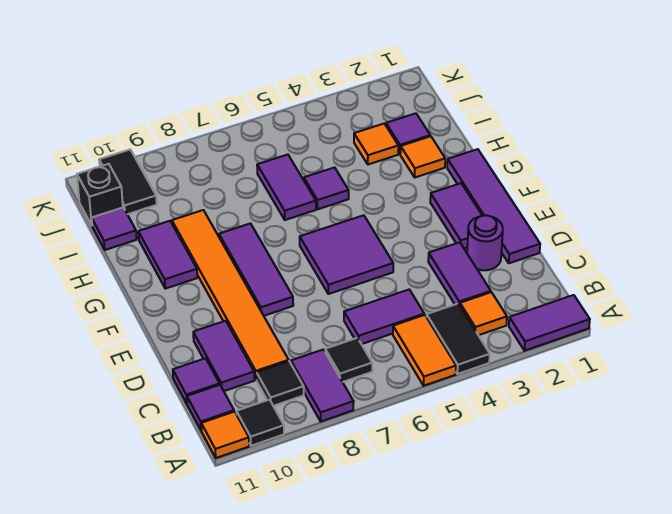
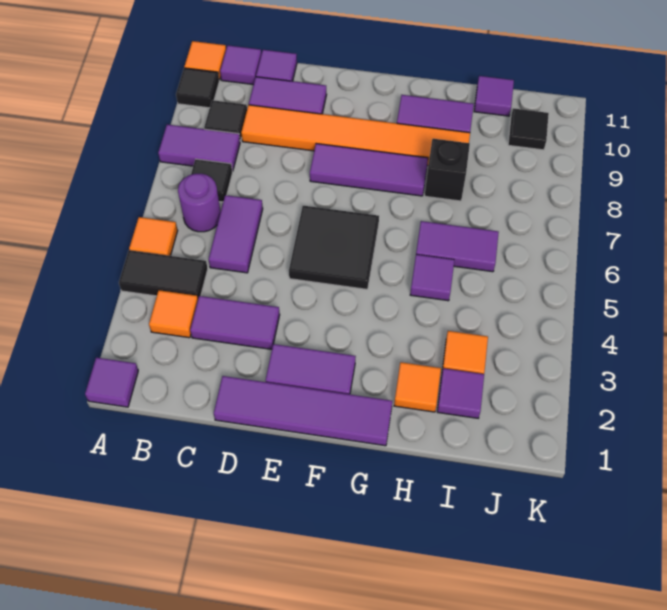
purple tile A1:A2 level 1 -> purple tile A1 level 1
orange tile A5:B5 level 1 -> orange tile A5 level 1
purple round brick D2 level 1 -> purple round brick B6 level 1
purple tile E5:F6 level 1 -> black tile E5:F6 level 1
black tile J10:K10 level 1 -> black tile J10 level 1
black brick J11 level 1 -> black brick H8 level 1

